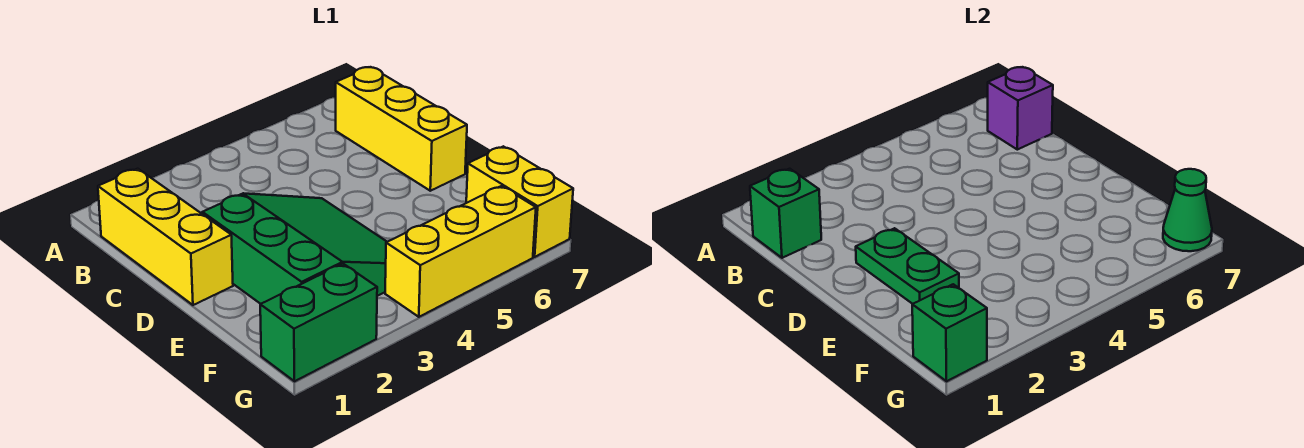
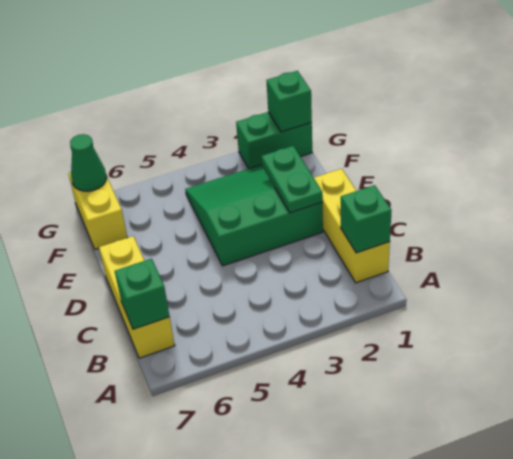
purple brick B7 level 2 -> green brick B7 level 2
green slope D2:F4 level 1 top 2 -> green slope D2:F4 level 1 top D
yellow brick G4:G6 level 1 -> none

